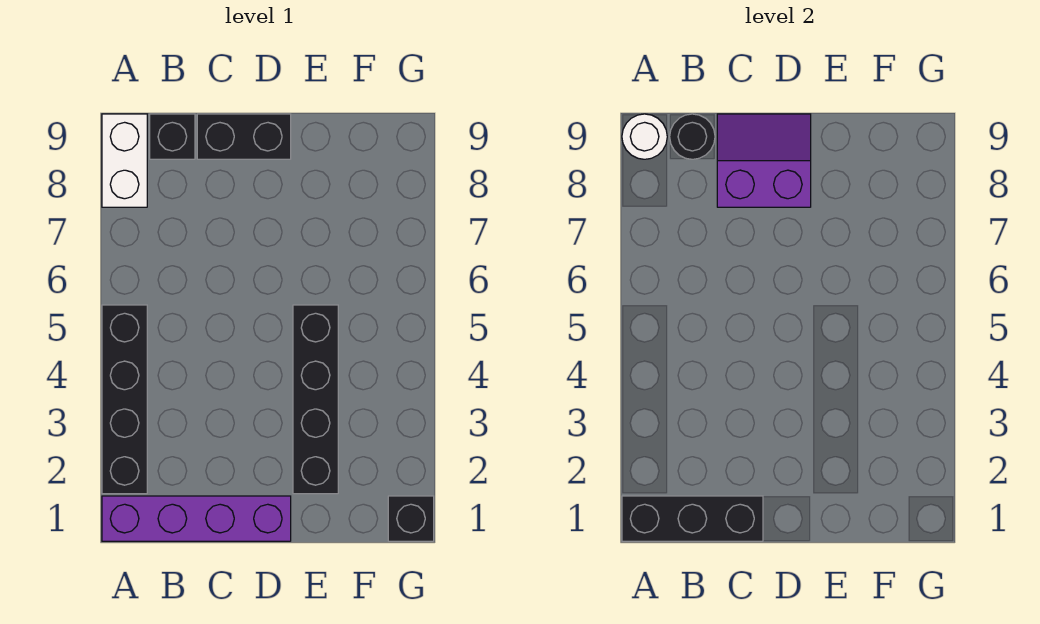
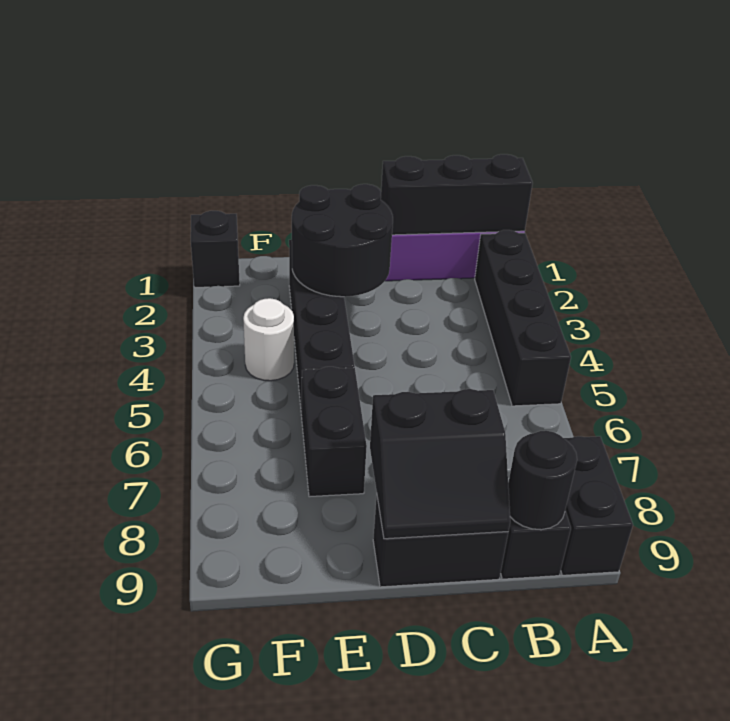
white brick A8:A9 level 1 -> black brick A8:A9 level 1
white round brick A9 level 2 -> white round brick F4 level 1
purple slope C8:D9 level 2 top 8 -> black slope C8:D9 level 2 top 8
none -> black round brick D2:E3 level 2
none -> black brick E6:E7 level 1

